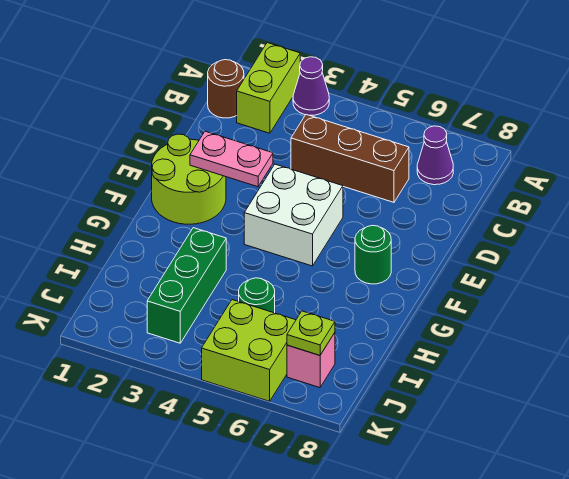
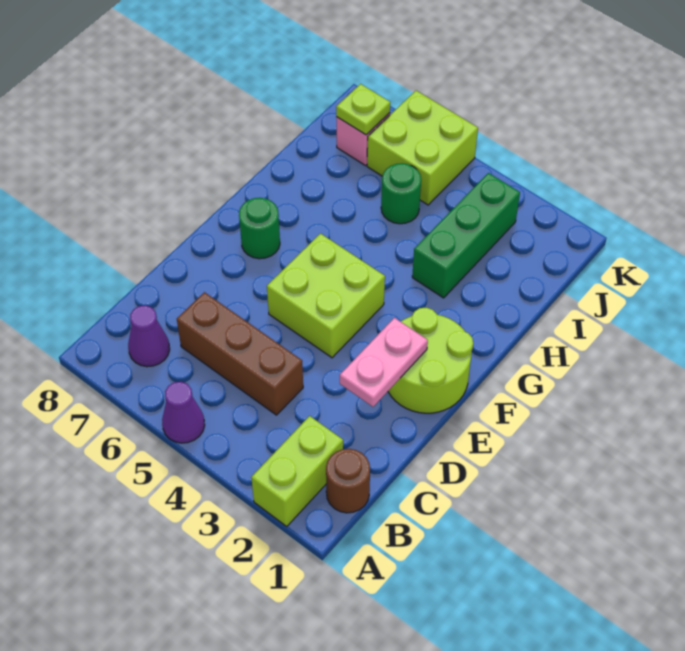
purple cone A3 level 1 -> purple cone A5 level 1
pink plate E2:E3 level 2 -> pink plate D2:E2 level 2
white brick E4:F5 level 1 -> lime brick E4:F5 level 1

